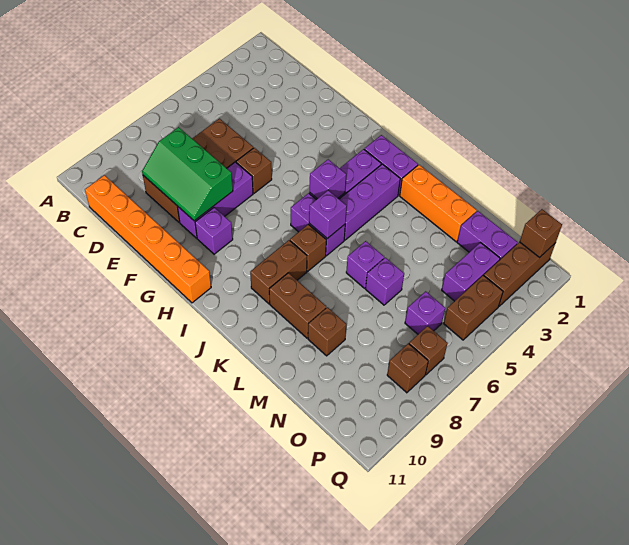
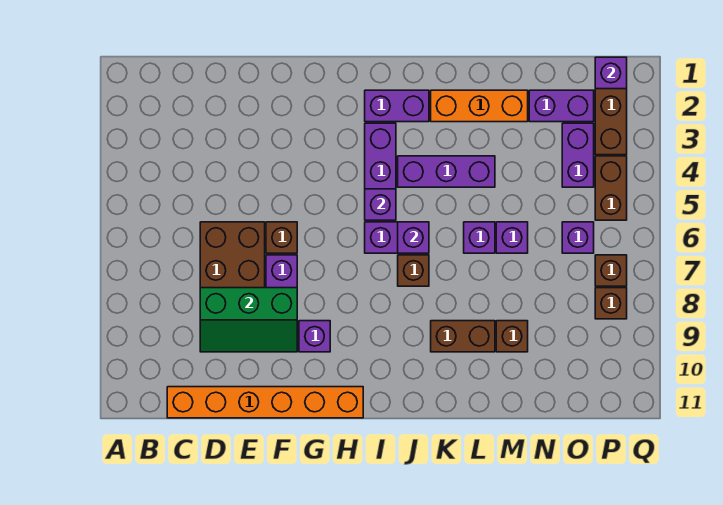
purple brick J3:J5 level 1 -> purple brick J4:L4 level 1
brown brick J8:J9 level 1 -> none
brown brick P1 level 2 -> purple brick P1 level 2

